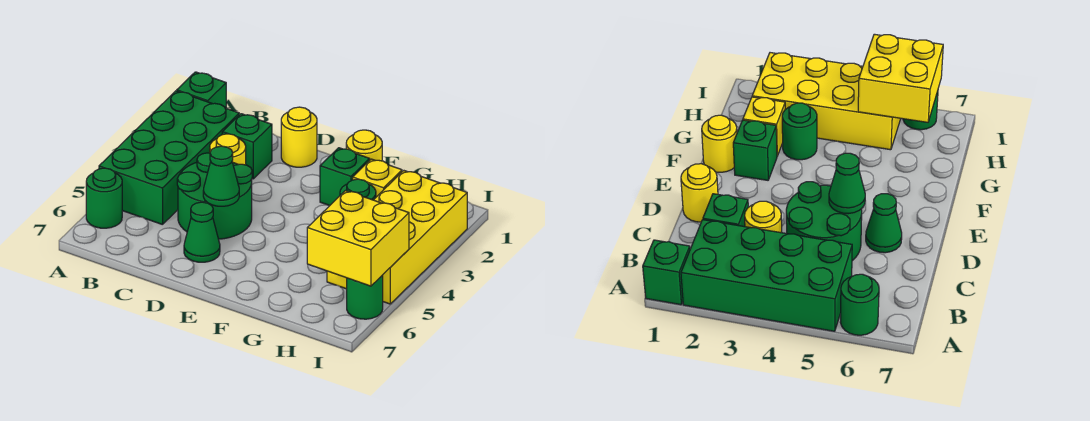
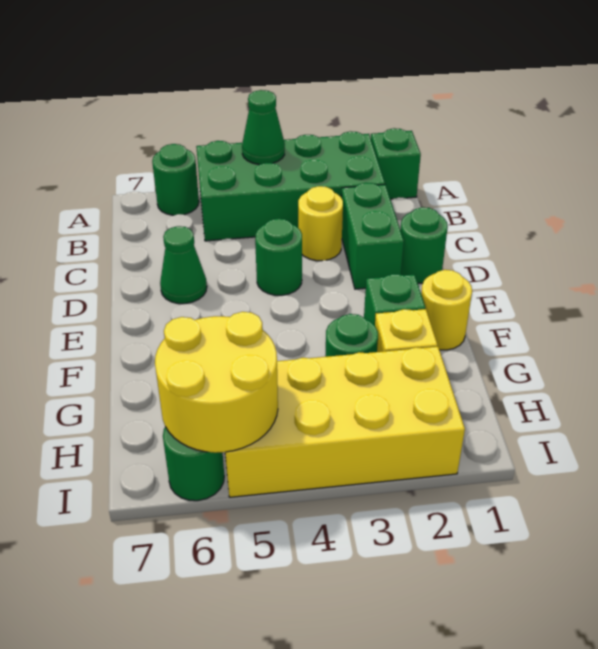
green brick C2 level 1 -> green brick C2:D2 level 1
green round brick C4:D5 level 1 -> green round brick D4 level 1
yellow round brick D1 level 1 -> green round brick D1 level 1
green cone D5 level 2 -> green cone A4 level 2
yellow brick H5:I6 level 2 -> yellow round brick H5:I6 level 2

